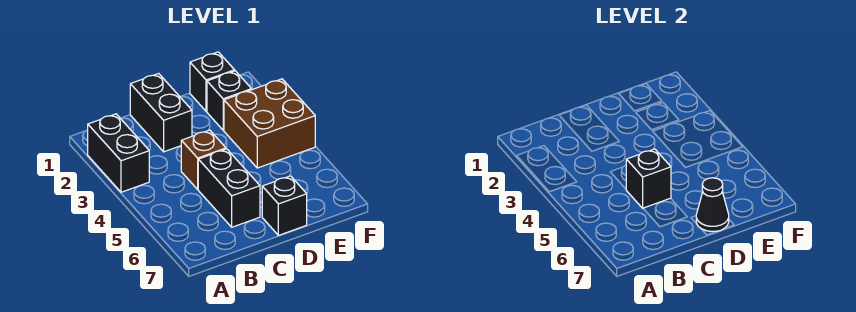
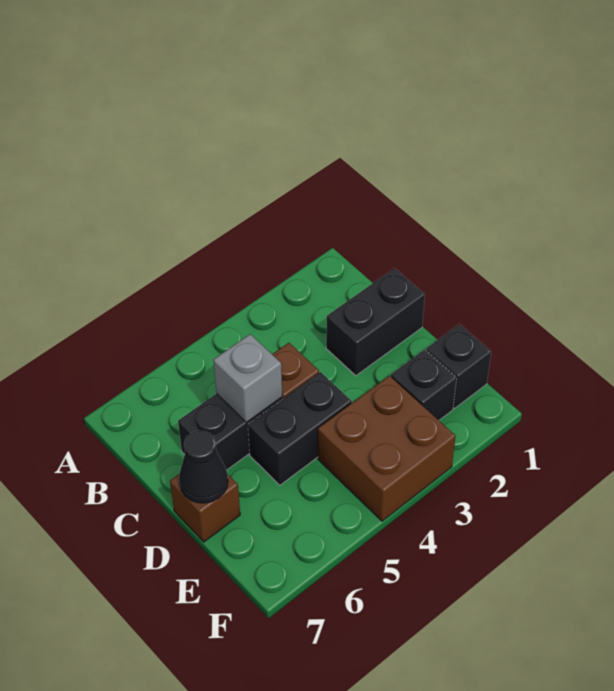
black brick A2:A3 level 1 -> black brick D4:D5 level 1
black brick C5 level 2 -> grey brick C5 level 2
black brick D7 level 1 -> brown brick D7 level 1

